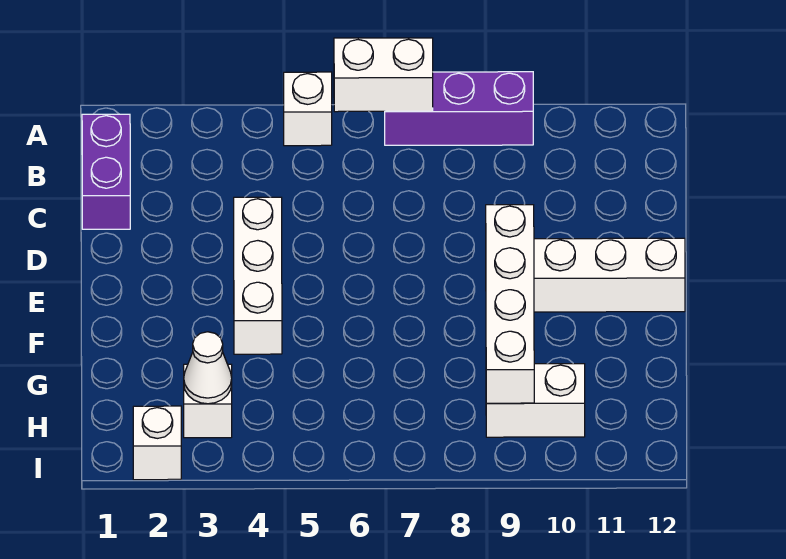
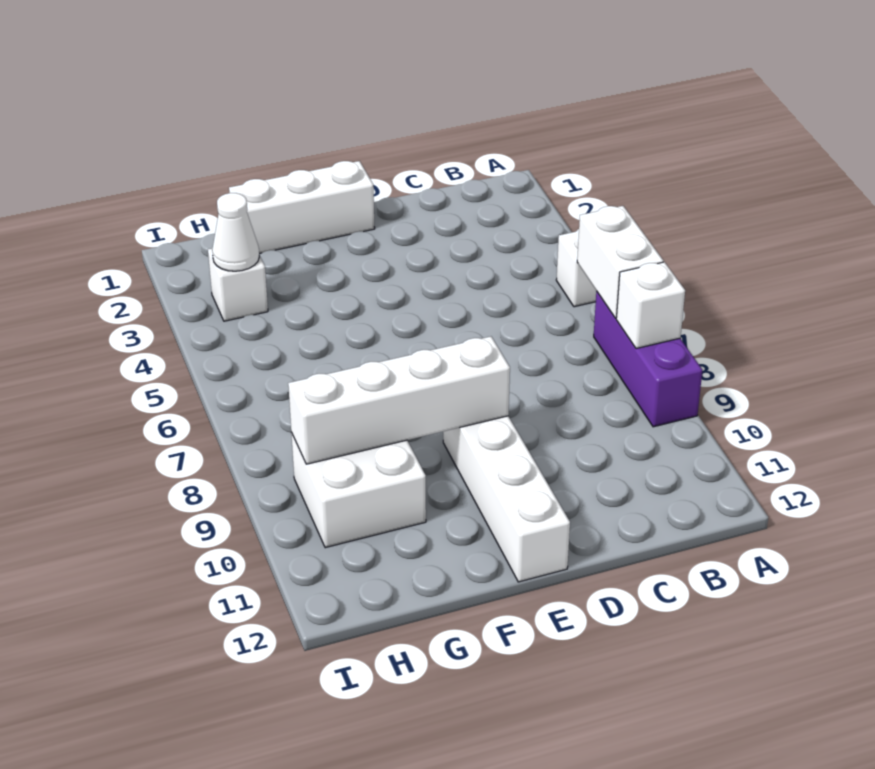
purple brick B1:C1 level 1 -> none
white brick D4:F4 level 1 -> white brick E1:G1 level 1
white brick H9:H10 level 1 -> white brick G9:H10 level 1
white brick I2 level 1 -> white brick A8 level 2

